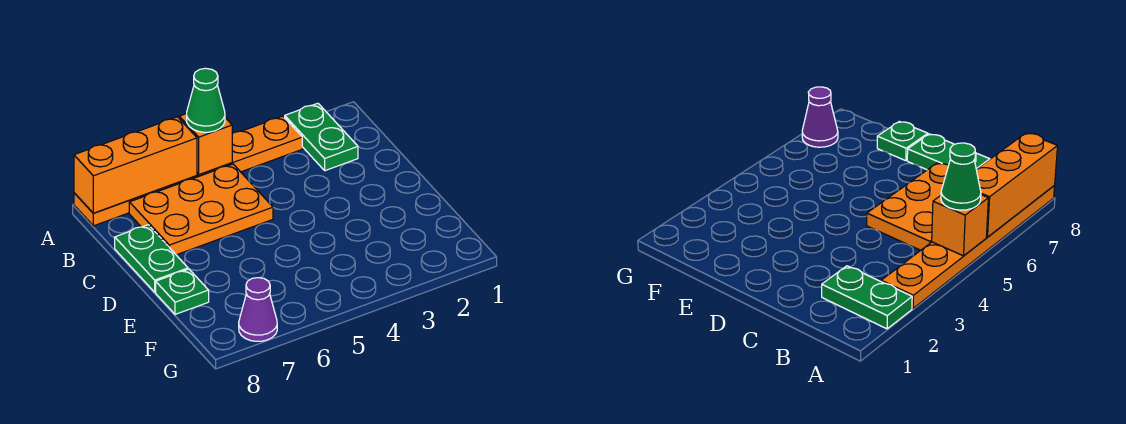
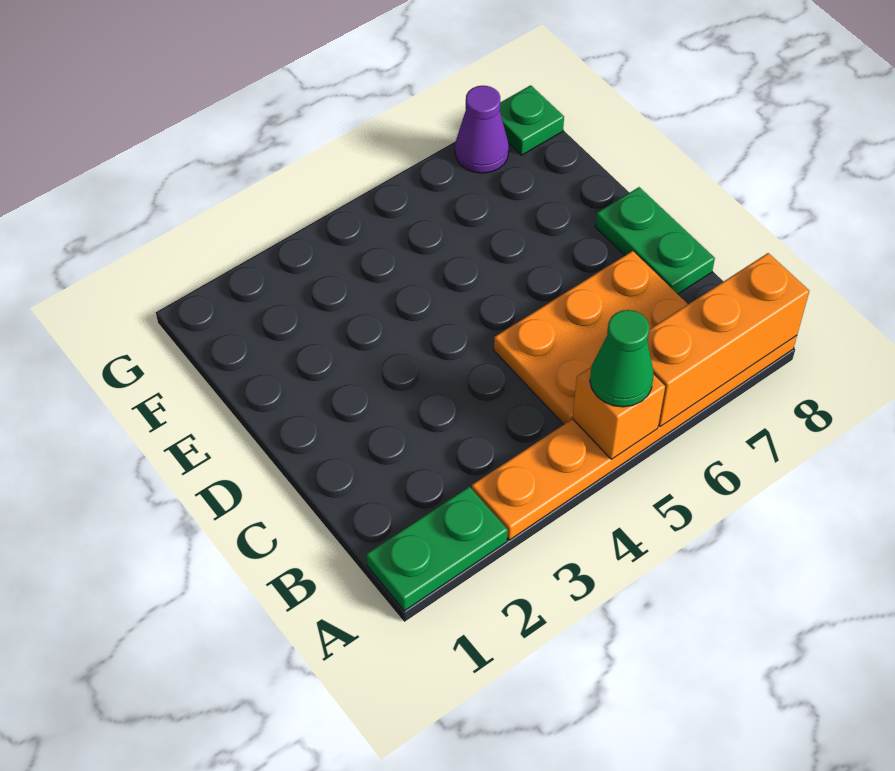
green plate A2:B2 level 1 -> green plate A1:A2 level 1
green plate E8 level 1 -> green plate G8 level 1

